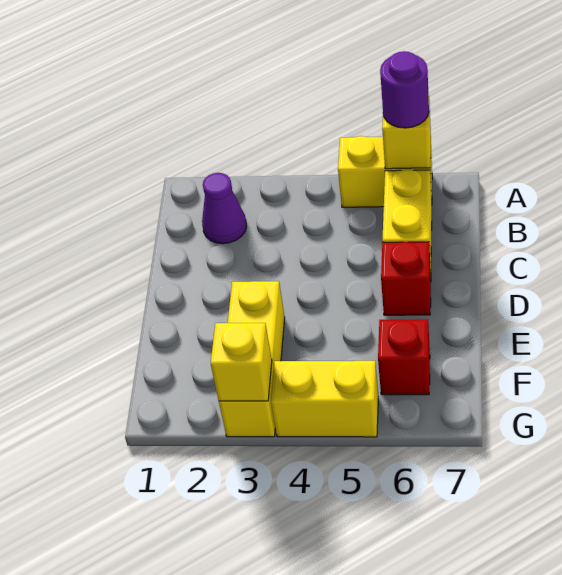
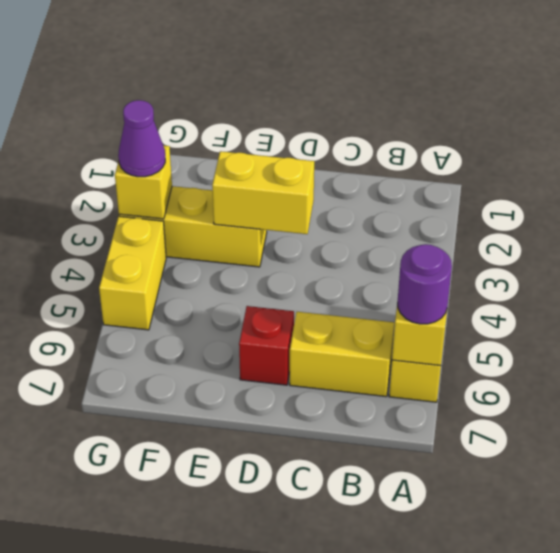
purple cone B2 level 1 -> purple cone G3 level 3
none -> yellow brick D3:E3 level 2
red brick F6 level 1 -> none

